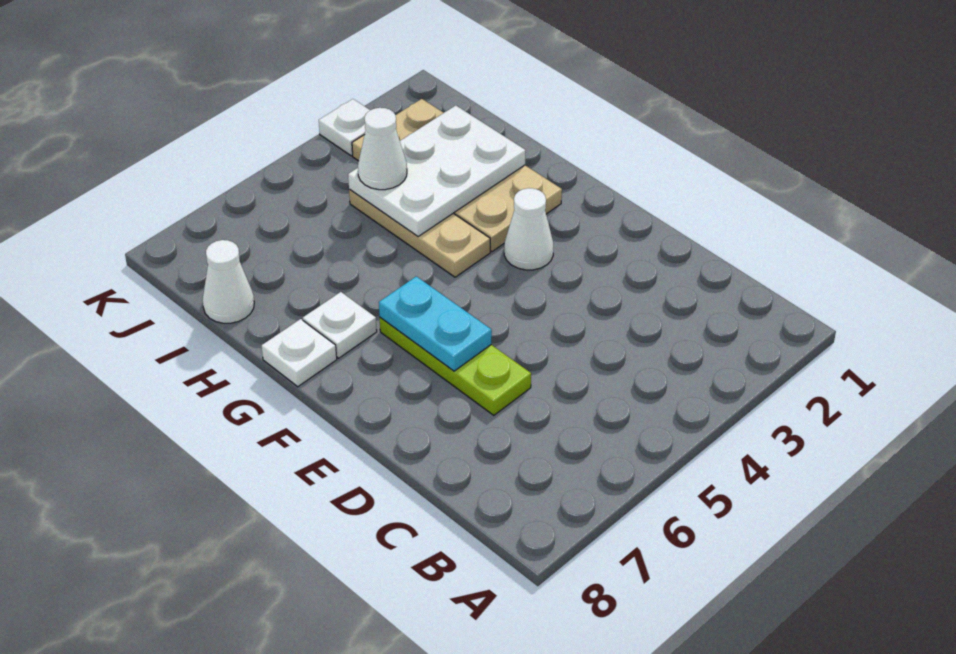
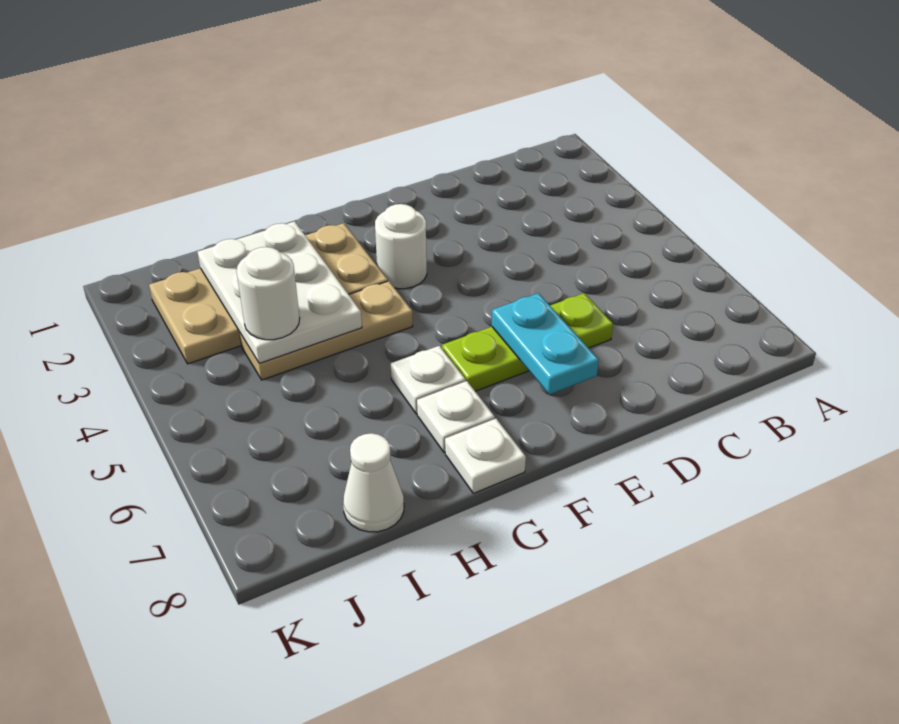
cyan plate E6:F6 level 2 -> cyan plate E6:E7 level 2
white cone F3 level 1 -> white round brick F3 level 1
white cone I4 level 3 -> white round brick I4 level 3
white plate K3 level 1 -> white plate G6 level 1

